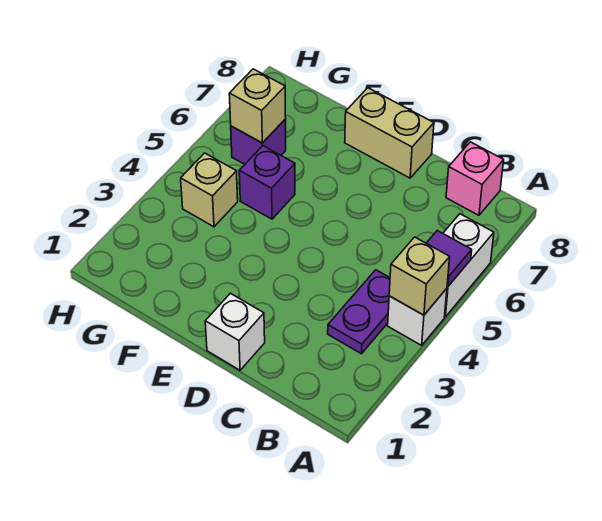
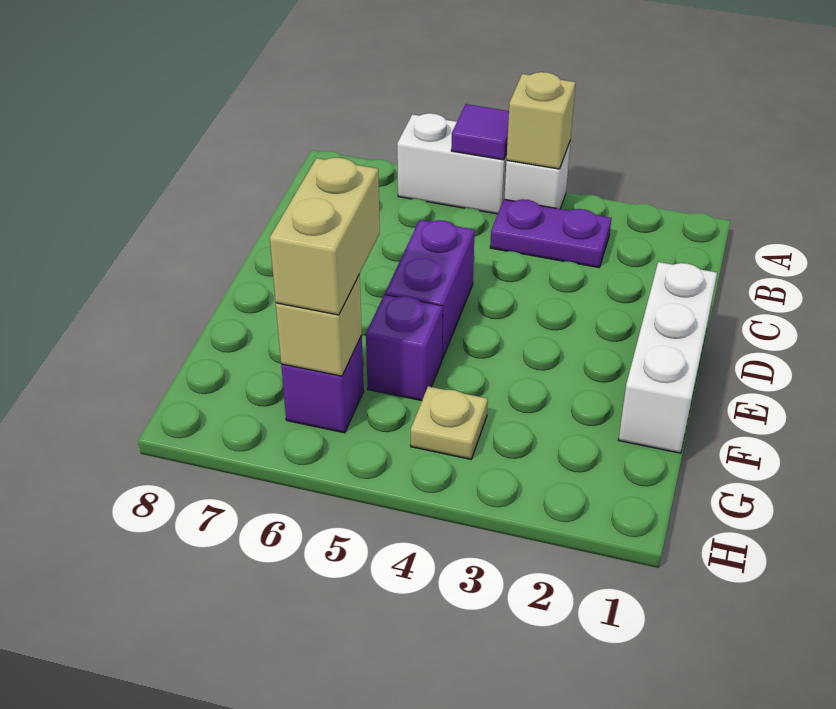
pink brick B8 level 1 -> none
white brick D1 level 1 -> white brick D1:F1 level 1
none -> purple brick D5:E5 level 1
tan brick D8:E8 level 1 -> tan brick F6:G6 level 3
tan brick G4 level 1 -> tan plate G4 level 1

